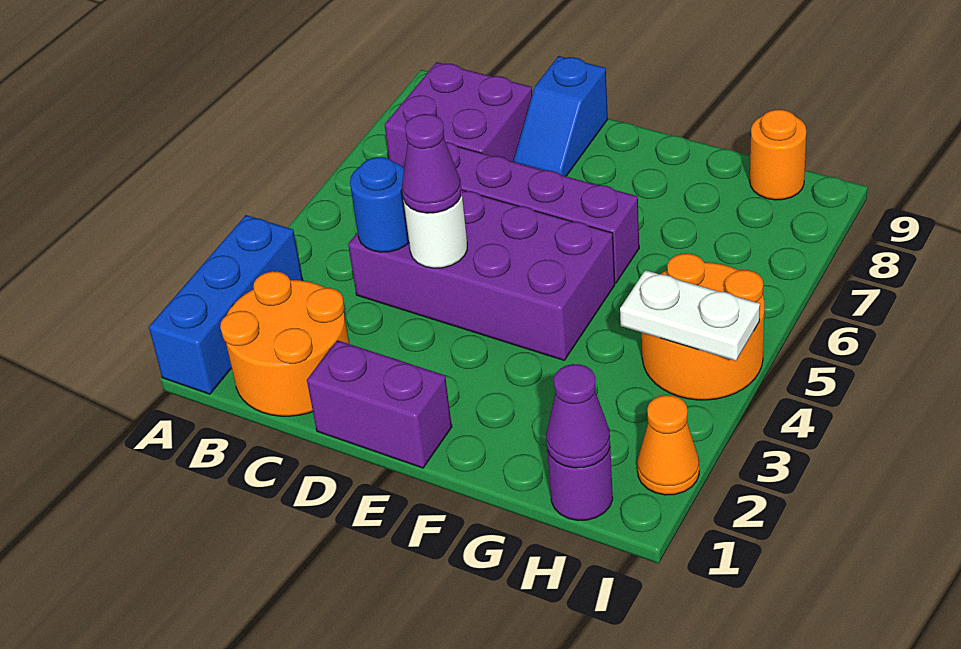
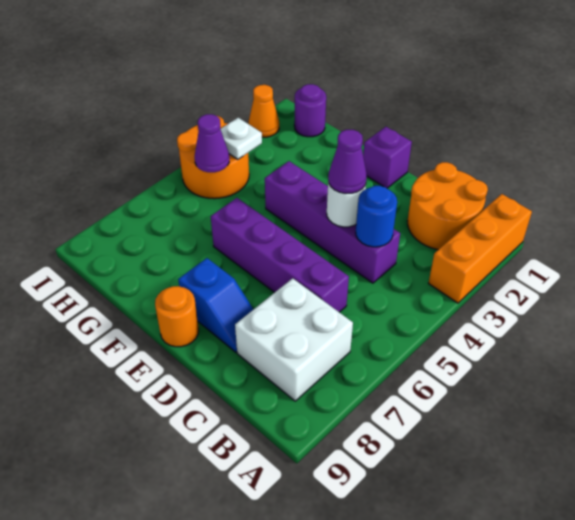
blue brick A1:A3 level 1 -> orange brick A1:A3 level 1
purple brick B7:C8 level 1 -> white brick B7:C8 level 1
purple brick C4:F5 level 1 -> purple brick C4:F4 level 1
purple brick D1:E1 level 1 -> purple brick E1 level 1
blue slope D8:D9 level 1 top 9 -> blue slope D8:E8 level 1 top E
purple cone H1 level 2 -> purple cone H5 level 2
white plate H4:I4 level 2 -> white plate H4 level 2
orange round brick H9 level 1 -> orange round brick E9 level 1

